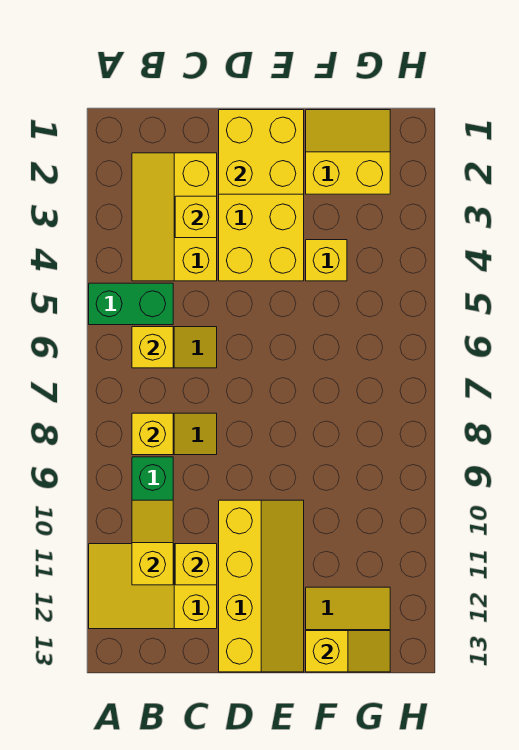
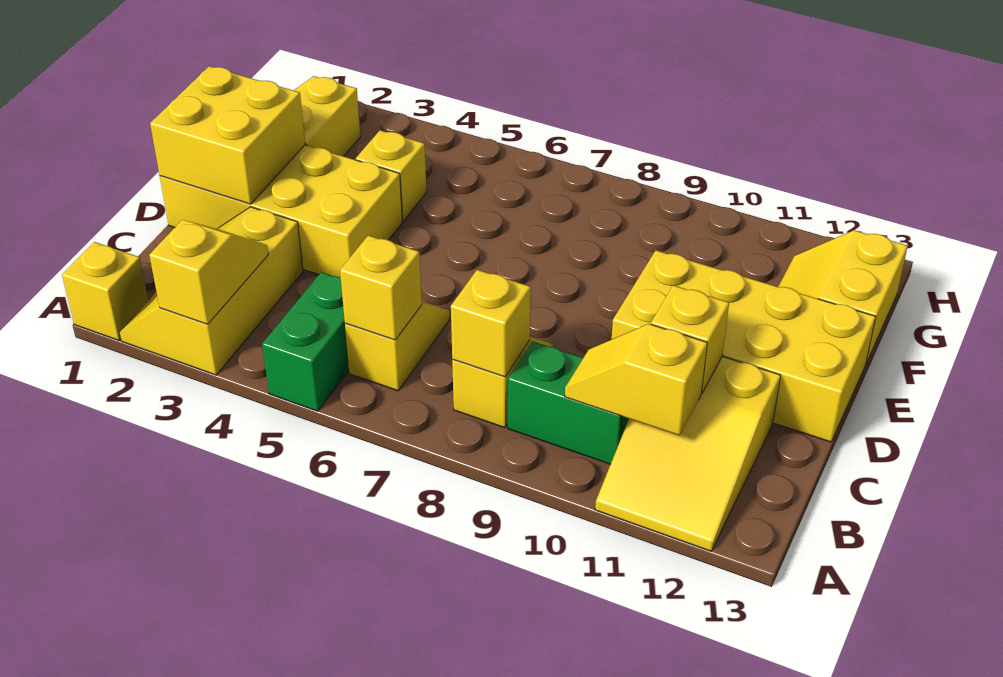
yellow slope B2:C4 level 1 top C -> yellow slope A2:C3 level 1 top 3
yellow brick C3 level 2 -> yellow brick A1 level 1
yellow slope D10:E13 level 1 top D -> yellow brick D10:E13 level 1
yellow slope F13:G13 level 2 top F -> yellow slope A3:B3 level 2 top A

